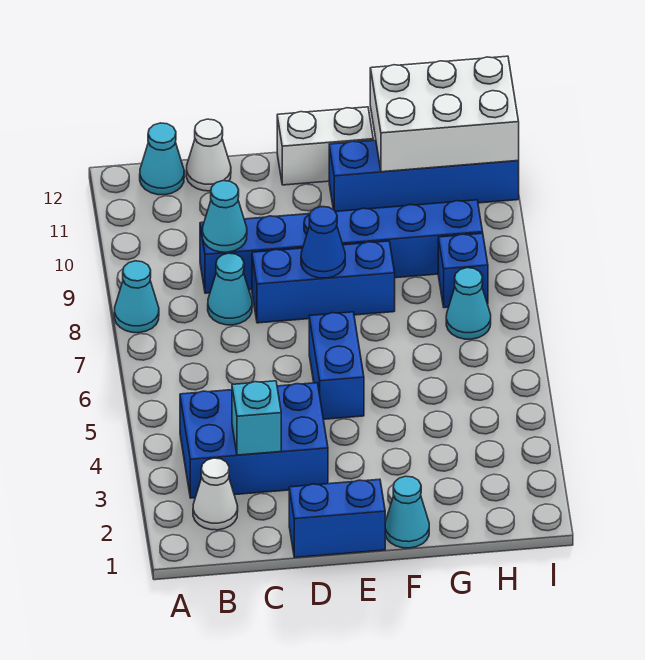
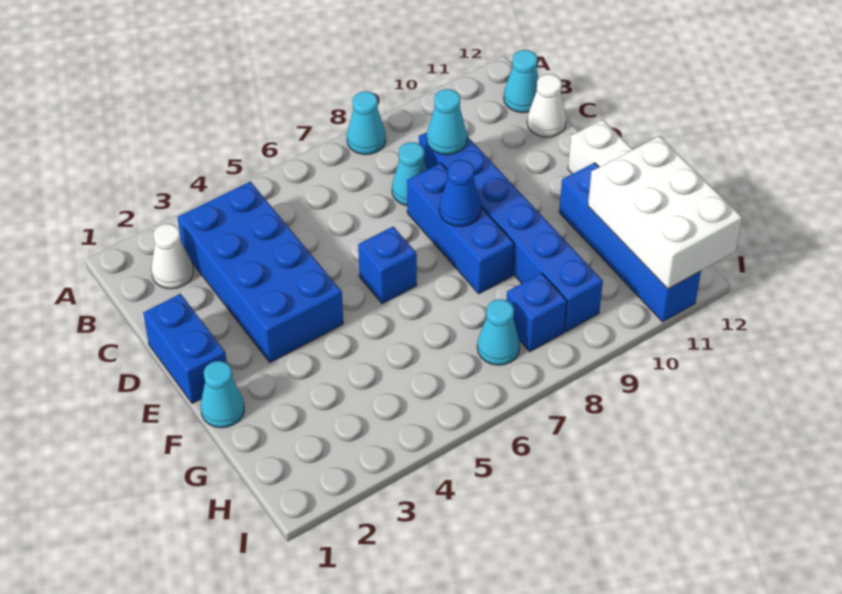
blue brick B3:D4 level 1 -> blue brick B3:E4 level 1
cyan brick C3 level 2 -> none
blue brick E5:E6 level 1 -> blue brick E6 level 1

